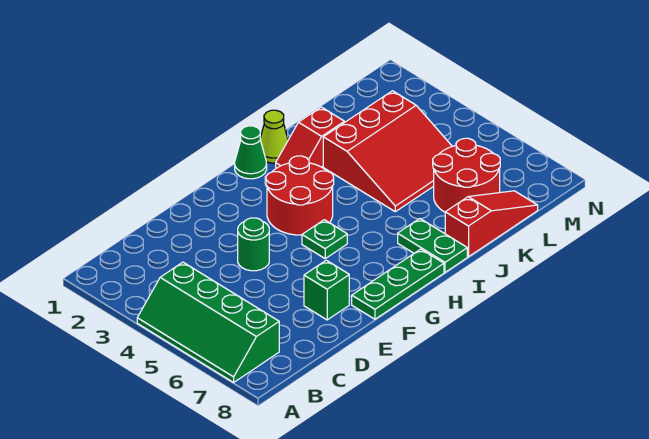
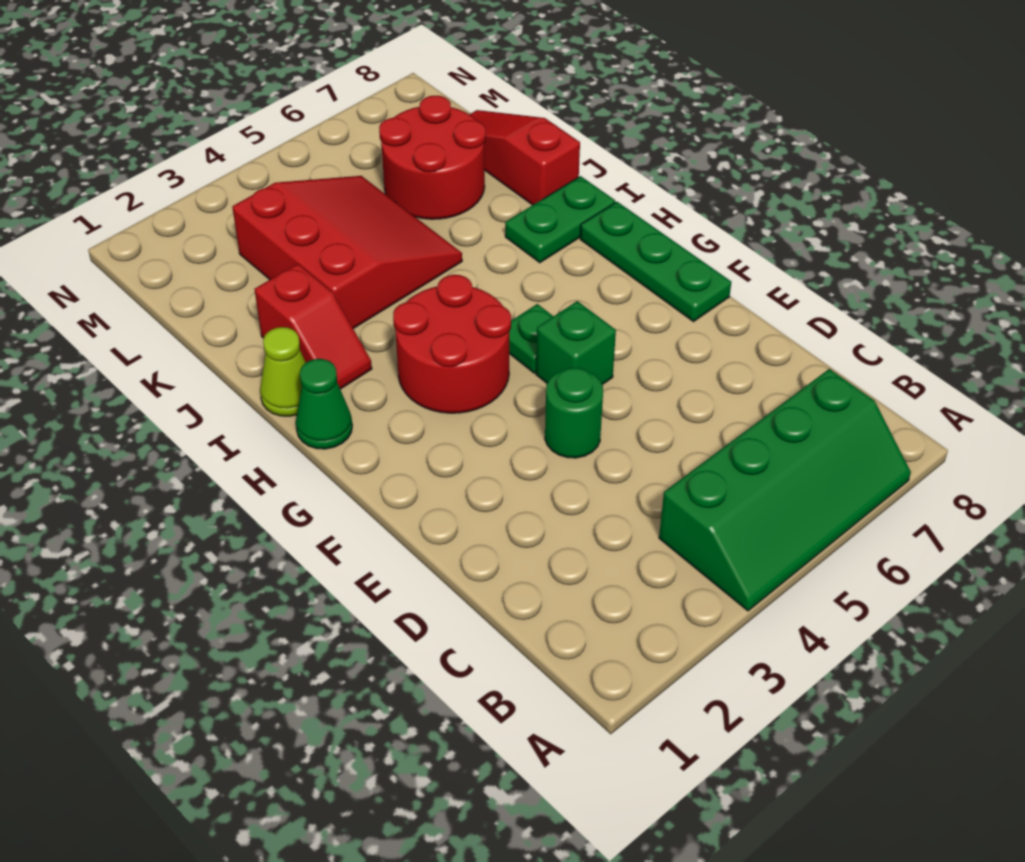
green brick E7 level 1 -> green brick F5 level 1

